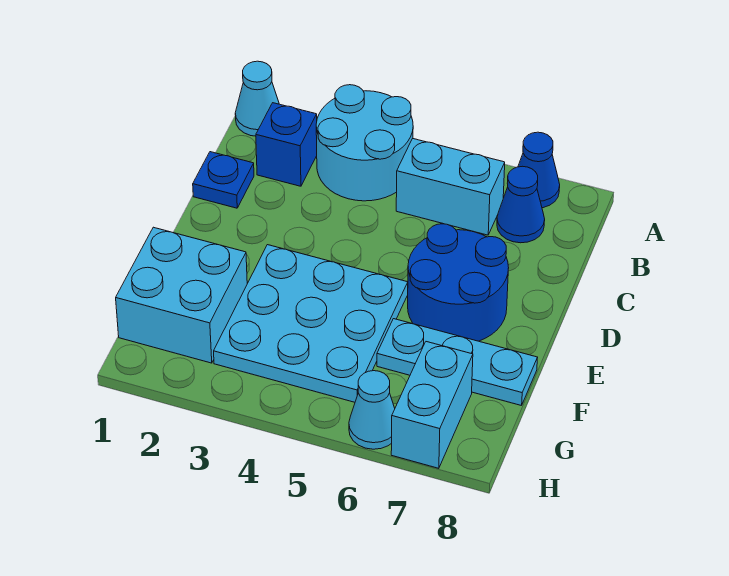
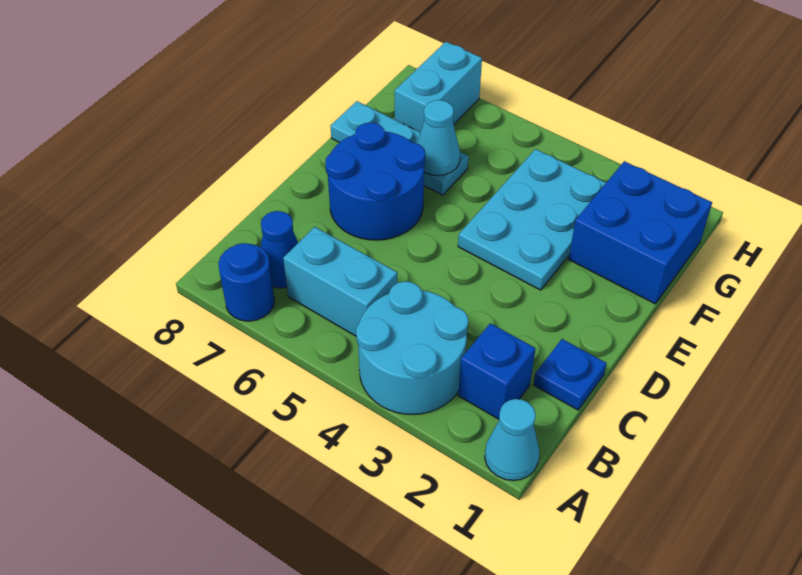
blue cone A7 level 1 -> blue round brick A7 level 1
cyan plate E3:G5 level 1 -> cyan plate E3:G4 level 1
cyan brick F1:G2 level 1 -> blue brick F1:G2 level 1
cyan cone H6 level 1 -> cyan cone F6 level 2

